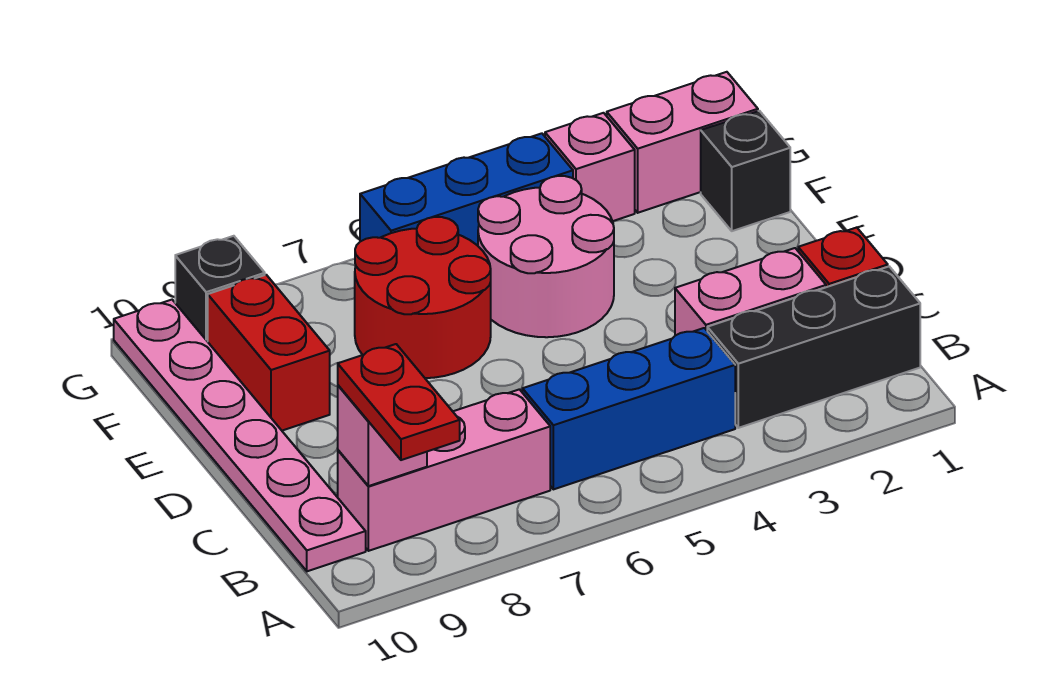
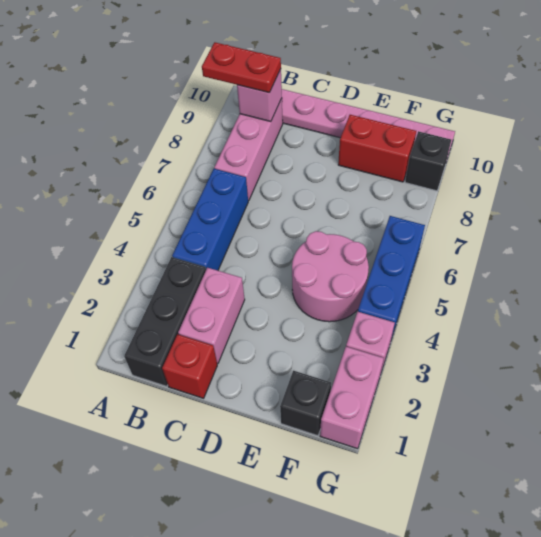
red round brick E6:F7 level 1 -> none

